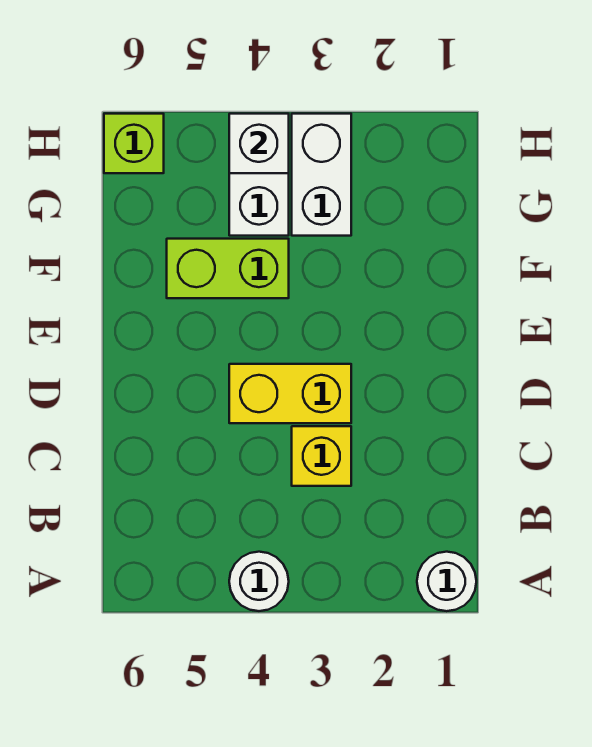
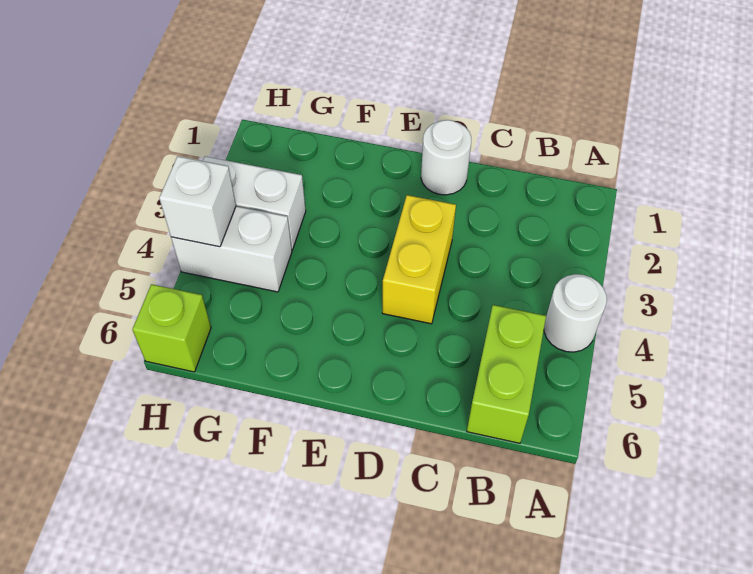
white round brick A1 level 1 -> white round brick D1 level 1
yellow brick C3 level 1 -> none
lime brick F4:F5 level 1 -> lime brick B5:B6 level 1

